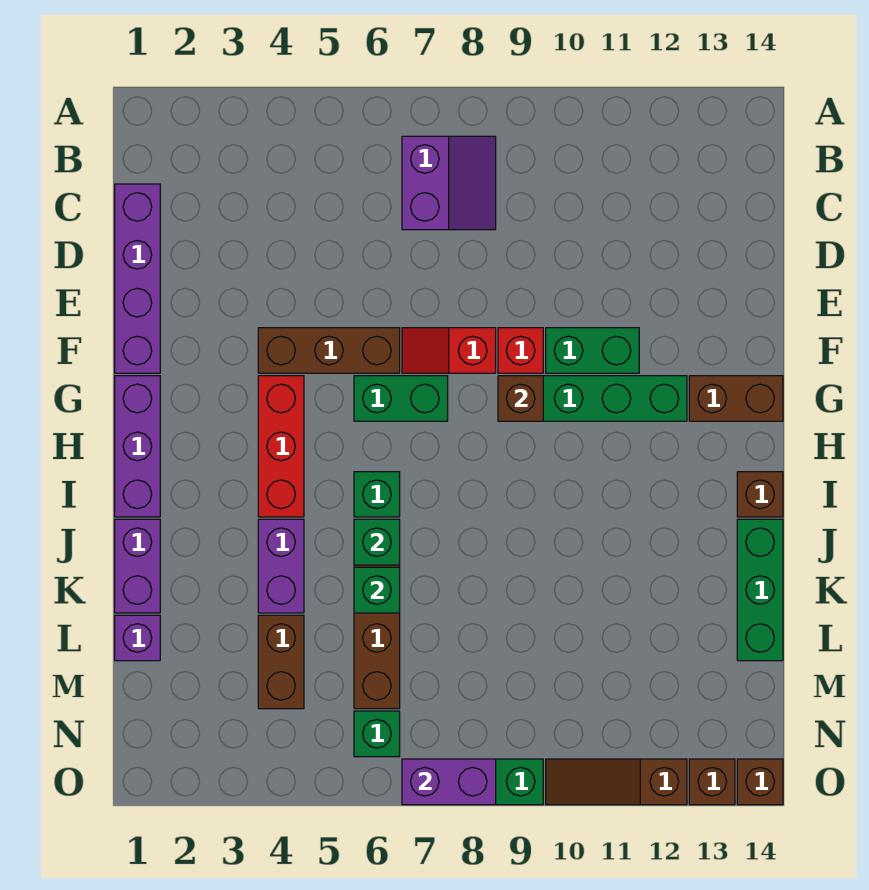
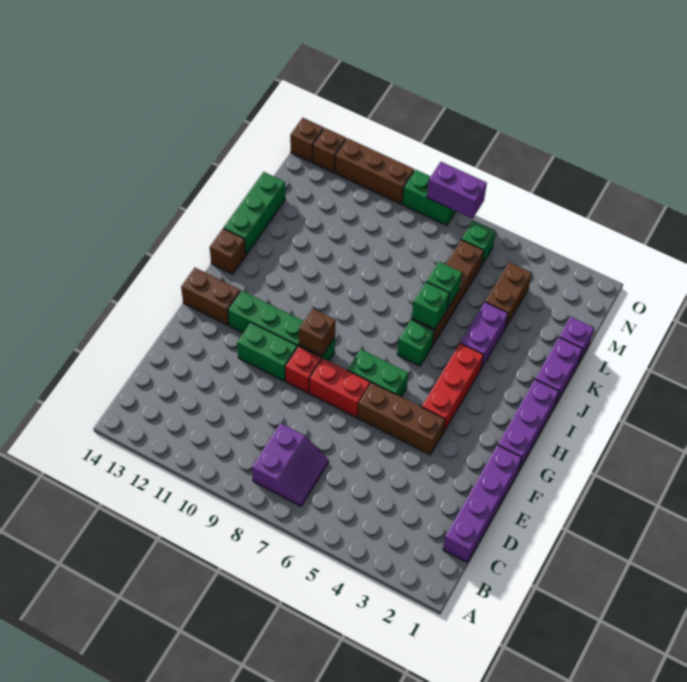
purple slope B7:C8 level 1 top 7 -> purple slope B7:C8 level 1 top 8
red slope F7:F8 level 1 top 8 -> red brick F7:F8 level 1
brown slope O10:O12 level 1 top 12 -> brown brick O10:O12 level 1

